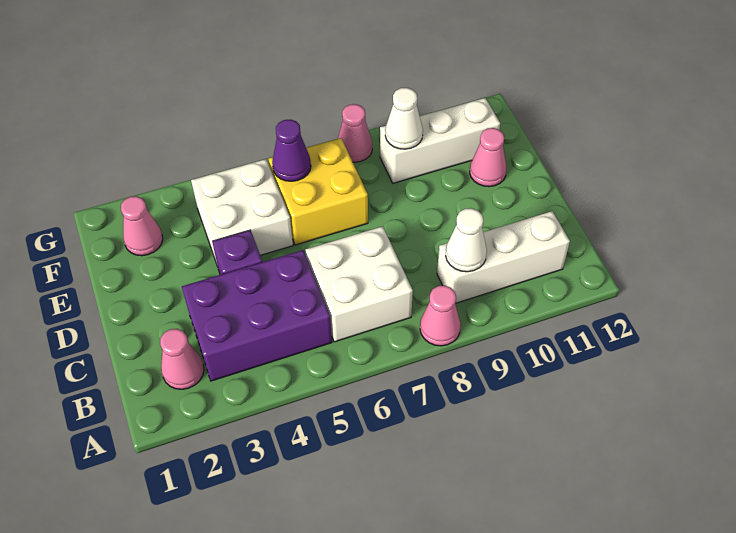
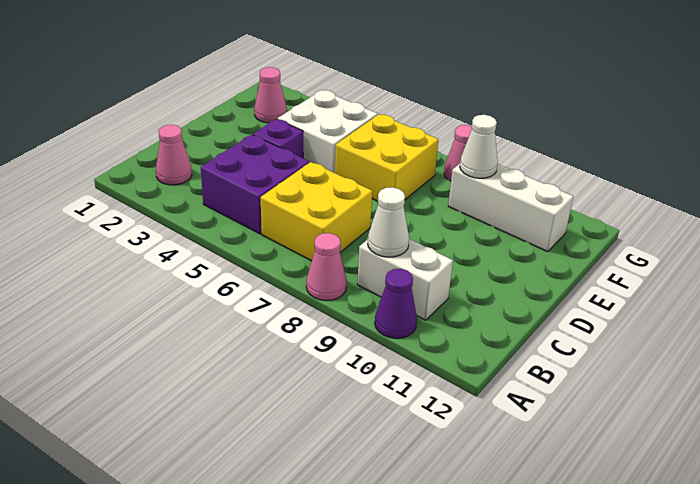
purple brick B3:C5 level 1 -> purple brick B4:C5 level 1
white brick B6:C7 level 1 -> yellow brick B6:C7 level 1
white brick B9:B11 level 1 -> white brick B9:B10 level 1
pink cone E11 level 1 -> none
purple cone F6 level 2 -> purple cone A10 level 1

